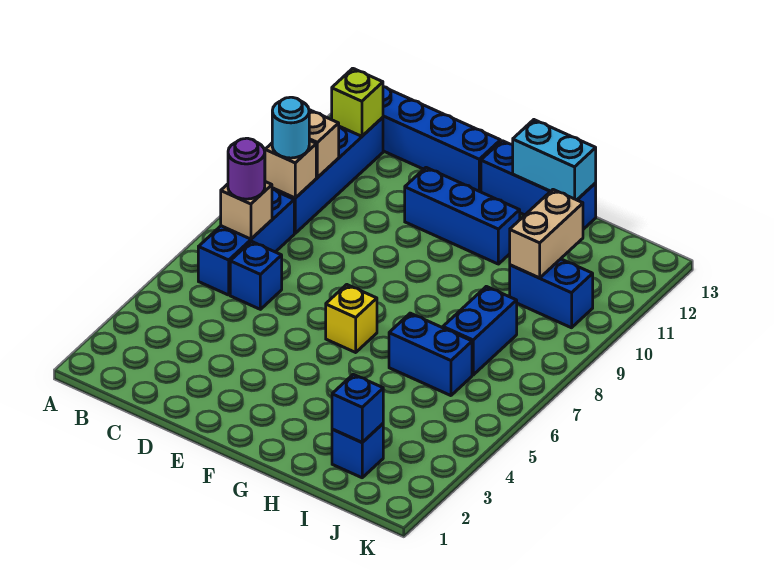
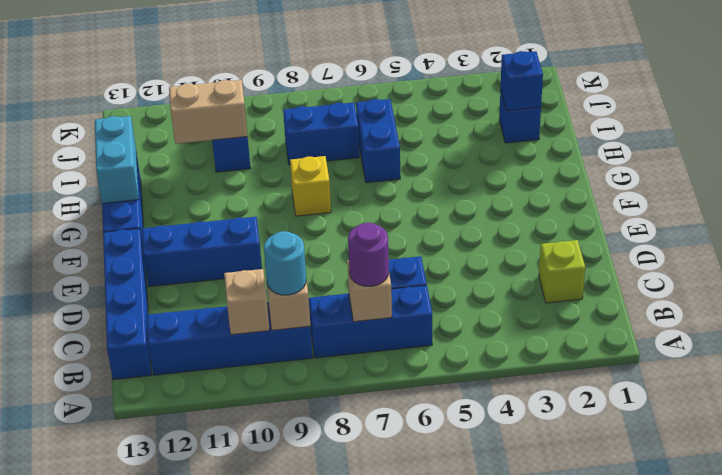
lime brick B12 level 2 -> lime brick C2 level 1
blue brick E11:G11 level 1 -> blue brick E10:E12 level 1
yellow brick F6 level 1 -> yellow brick G8 level 1

